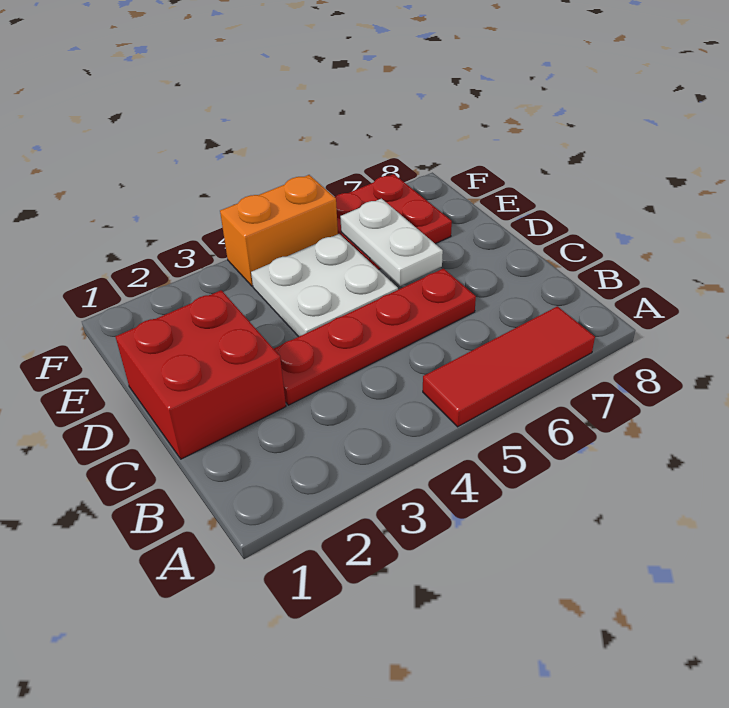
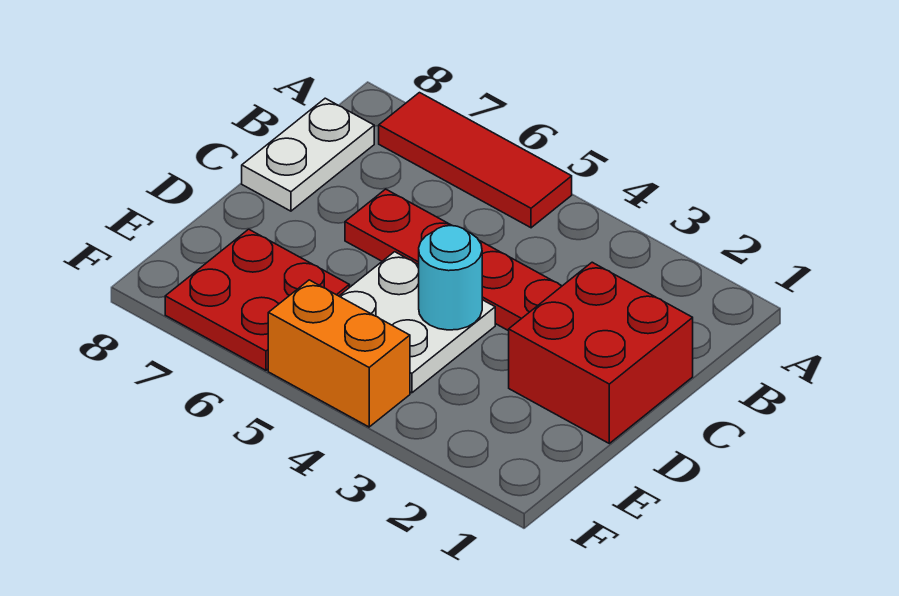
none -> cyan round brick D4 level 2
white plate D6:E6 level 2 -> white plate B8:C8 level 1

